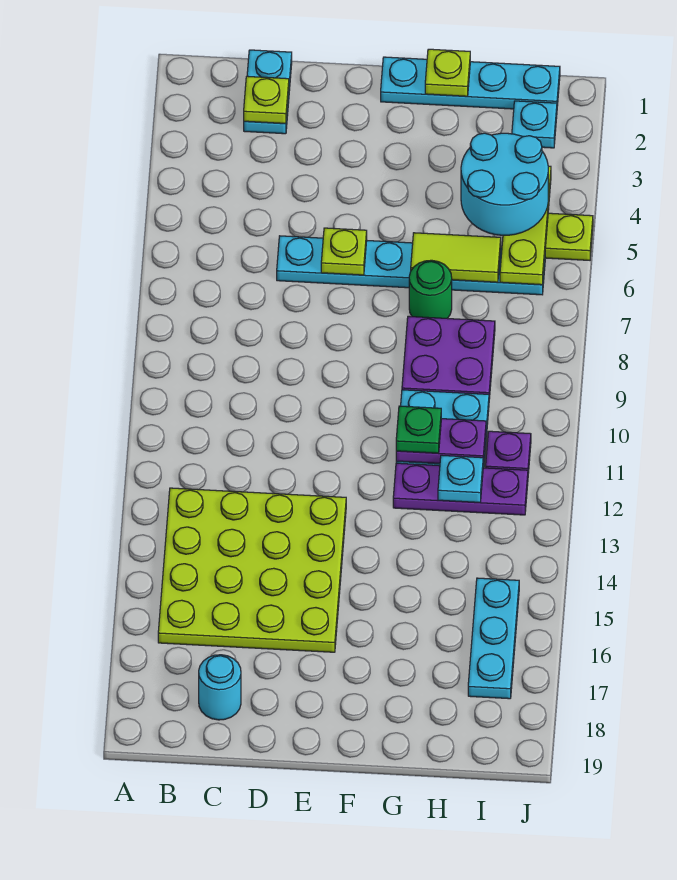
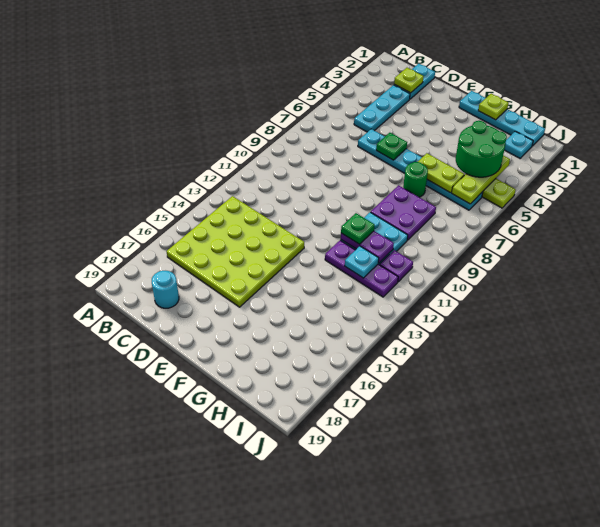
lime plate E6 level 2 -> green plate E6 level 2
lime tile G6:H6 level 2 -> lime plate G6:H6 level 2
cyan round brick H4:I5 level 3 -> green round brick H4:I5 level 3
cyan plate I15:I17 level 1 -> cyan plate C3:C5 level 1

